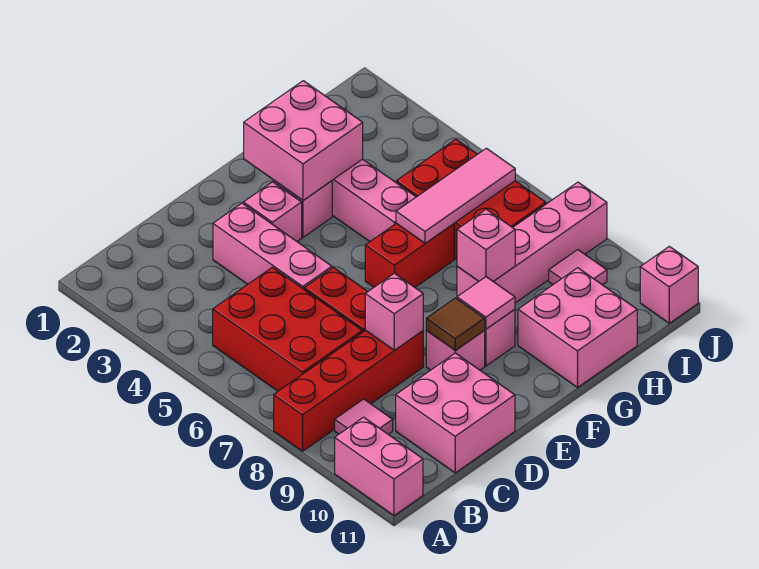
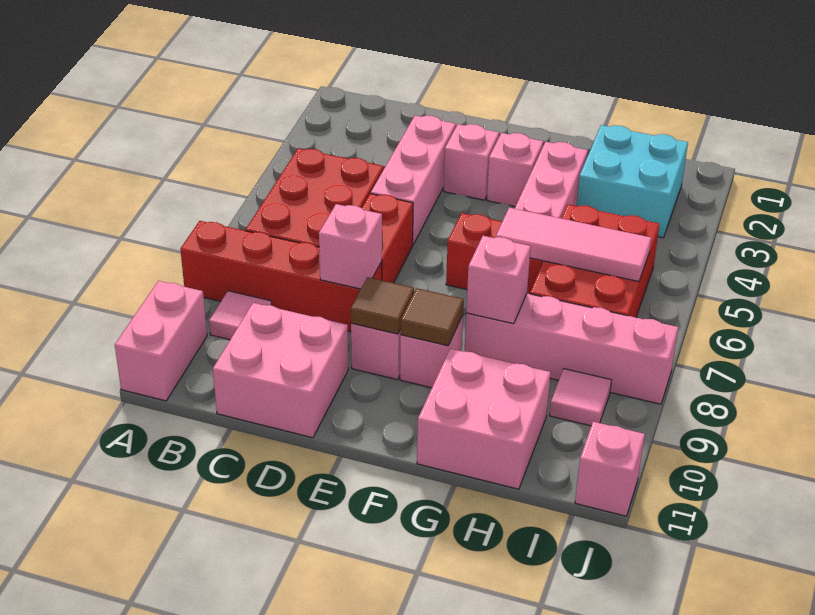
pink brick F2:G3 level 2 -> none
pink tile F9 level 2 -> brown tile F9 level 2
none -> cyan brick H2:I3 level 1

